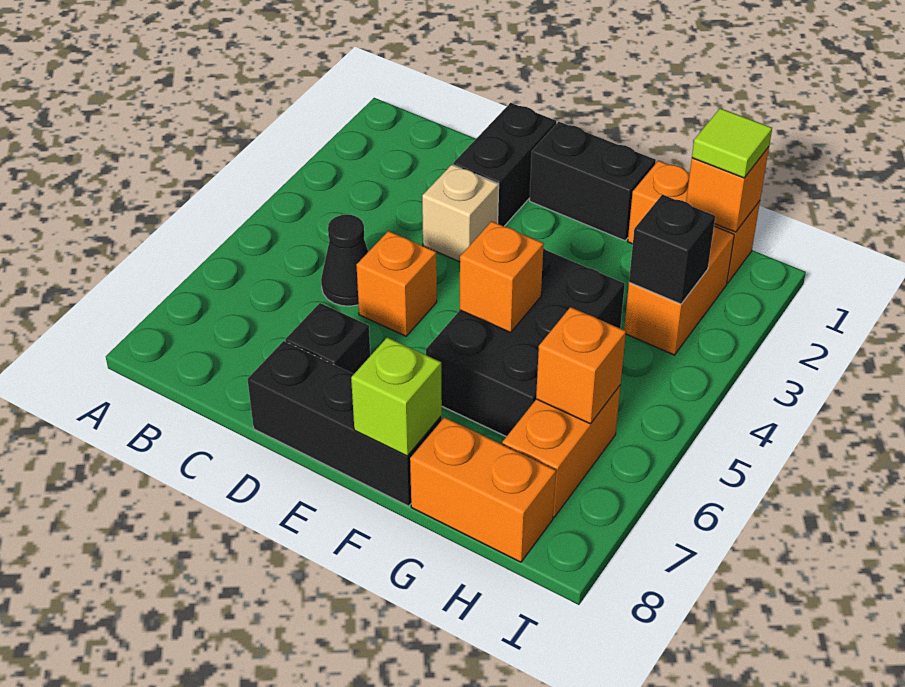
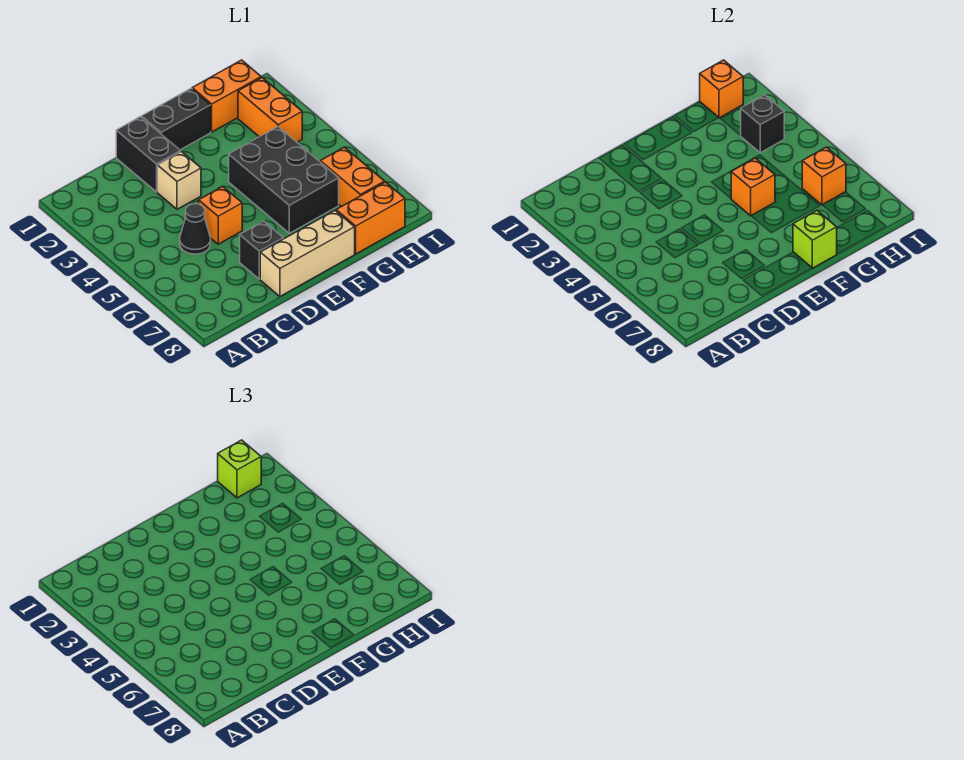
black brick D8:F8 level 1 -> tan brick D8:F8 level 1
lime tile H1 level 3 -> lime brick H1 level 3

